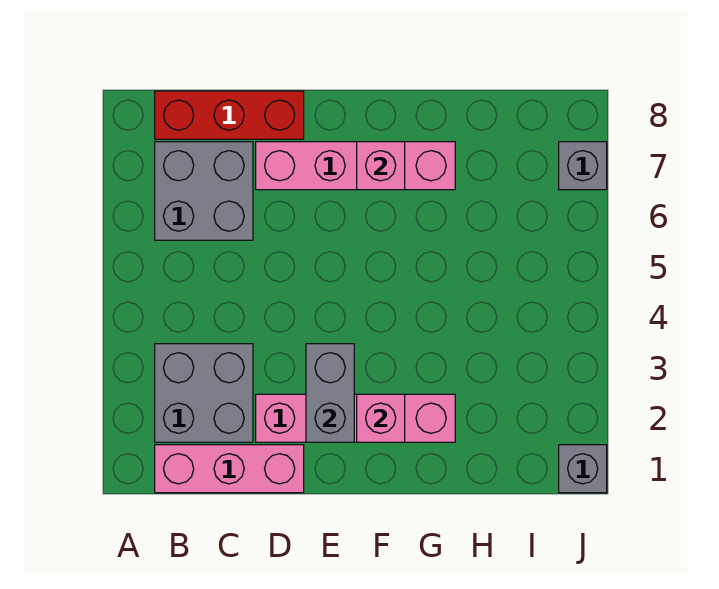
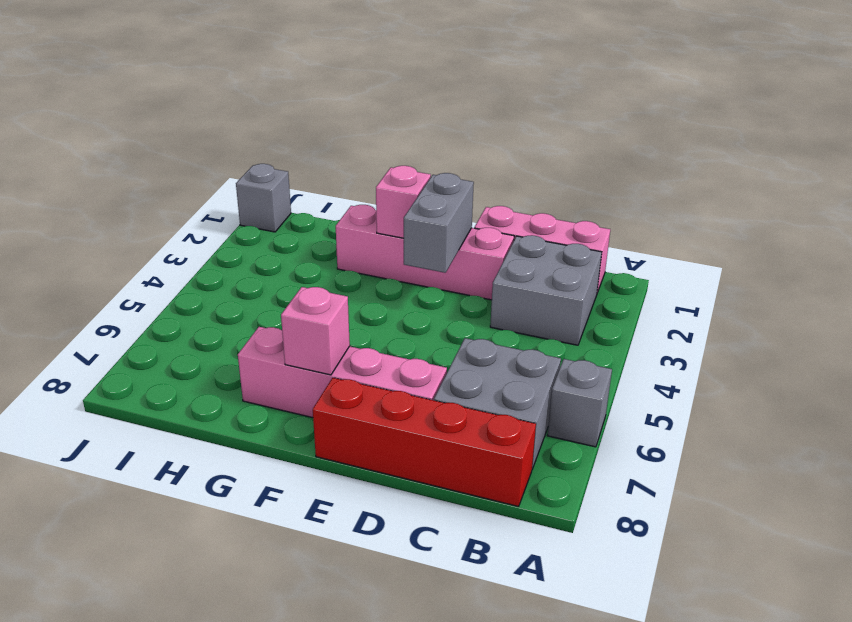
red brick B8:D8 level 1 -> red brick B8:E8 level 1
grey brick J7 level 1 -> grey brick A6 level 1

